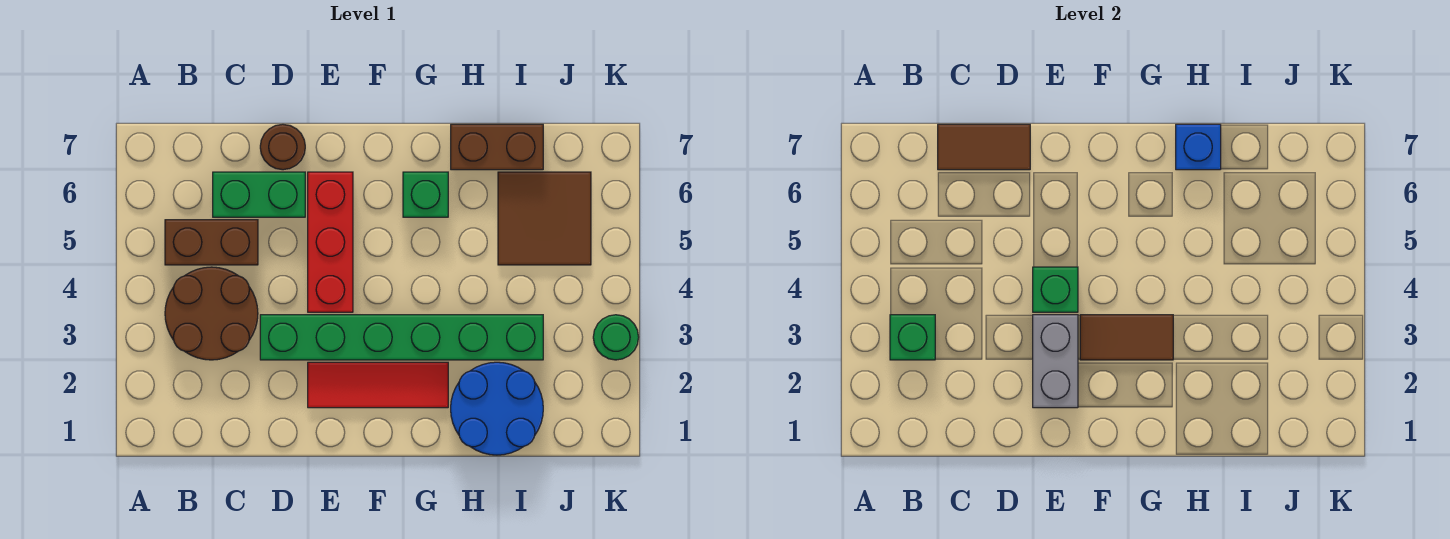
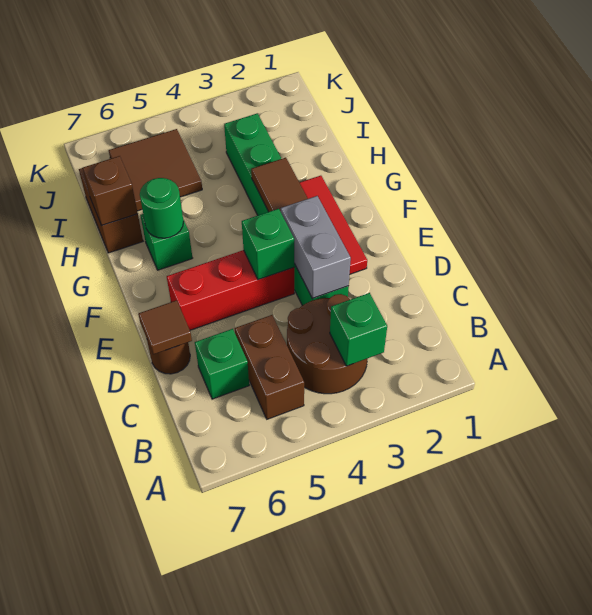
green brick C6:D6 level 1 -> green brick C6 level 1
brown tile C7:D7 level 2 -> brown tile D7 level 2
grey brick E2:E3 level 2 -> grey brick D3:E3 level 2
blue round brick H1:I2 level 1 -> none
blue brick H7 level 2 -> brown brick H7 level 2
green round brick K3 level 1 -> green round brick G6 level 2

